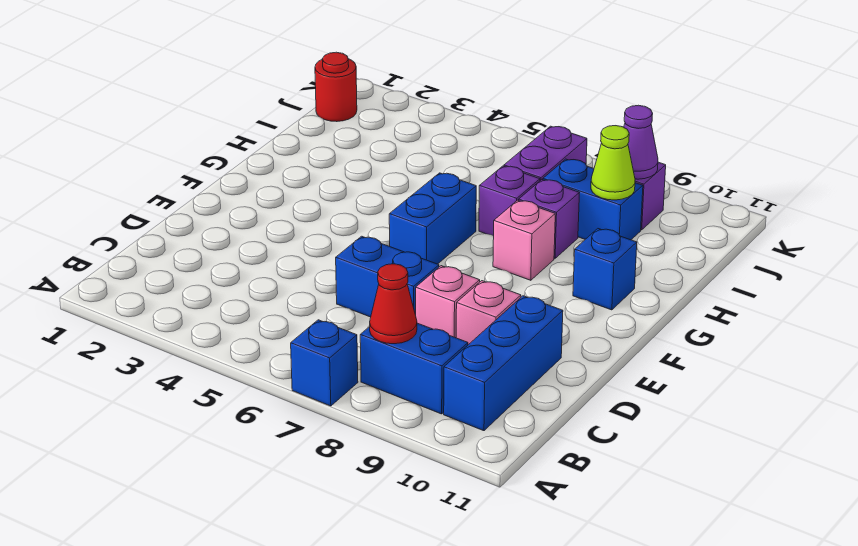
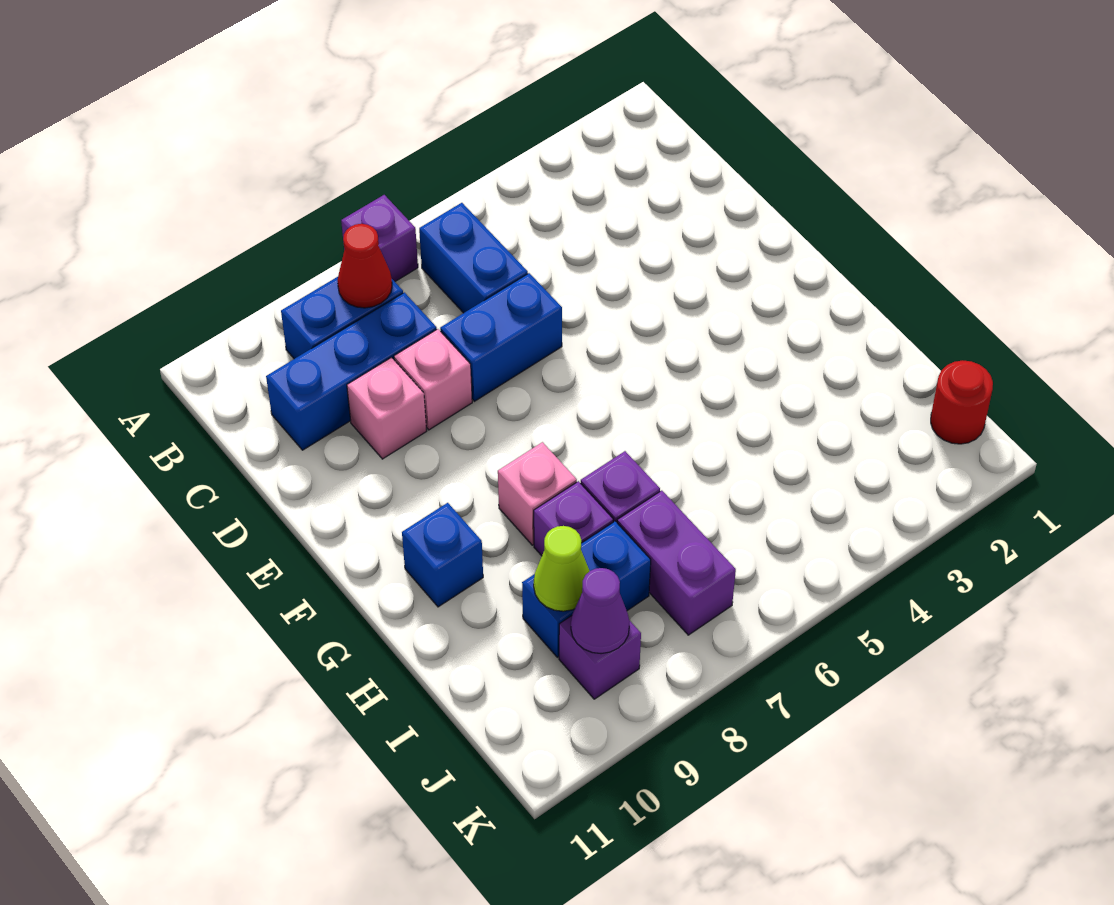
blue brick A7 level 1 -> purple brick A7 level 1
blue brick B10:D10 level 1 -> blue brick C8:C10 level 1
blue brick F6:G6 level 1 -> blue brick B6:C6 level 1

